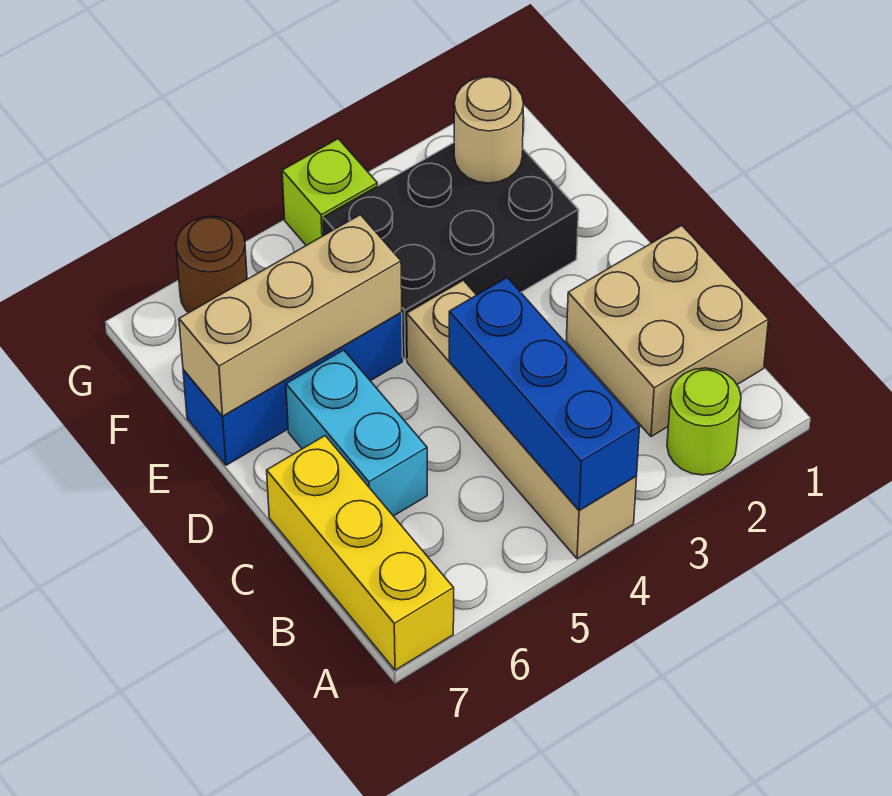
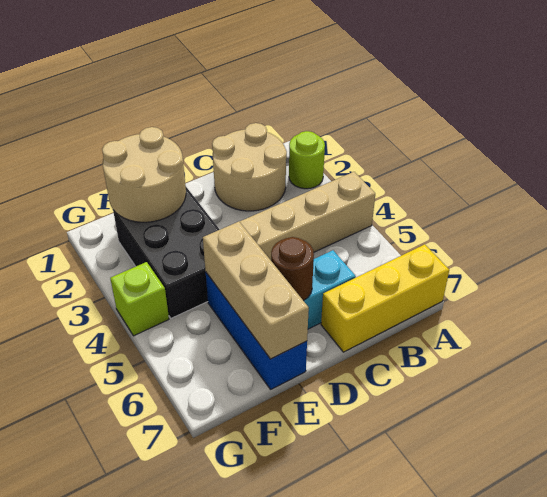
blue brick A4:C4 level 2 -> none
tan brick B1:C2 level 1 -> tan round brick B1:C2 level 1
tan round brick F2 level 2 -> tan round brick E1:F2 level 2
brown round brick G6 level 1 -> brown round brick D6 level 2

